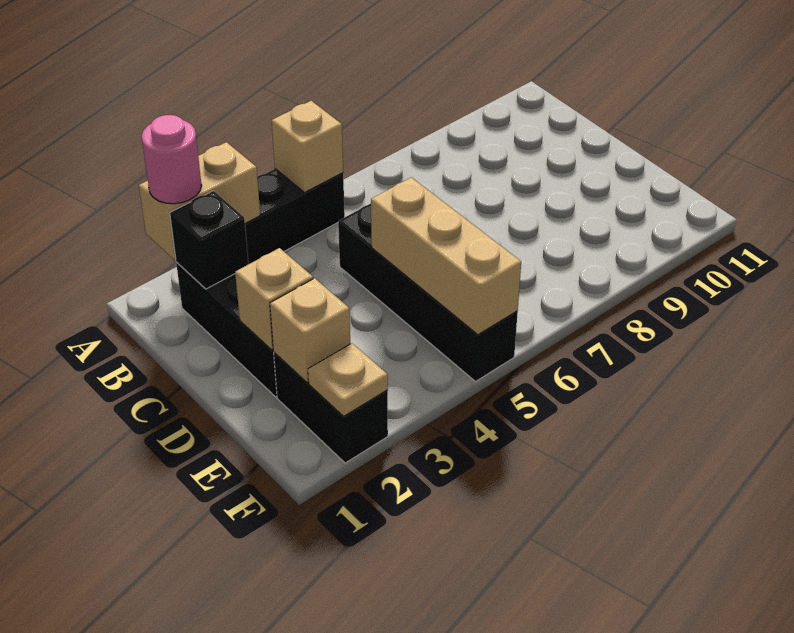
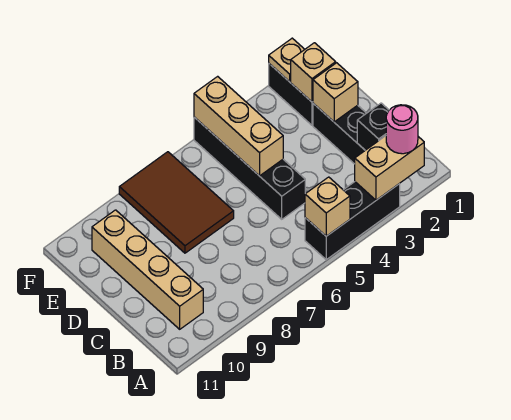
none -> tan brick B10:E10 level 1
none -> brown tile D7:F8 level 1

